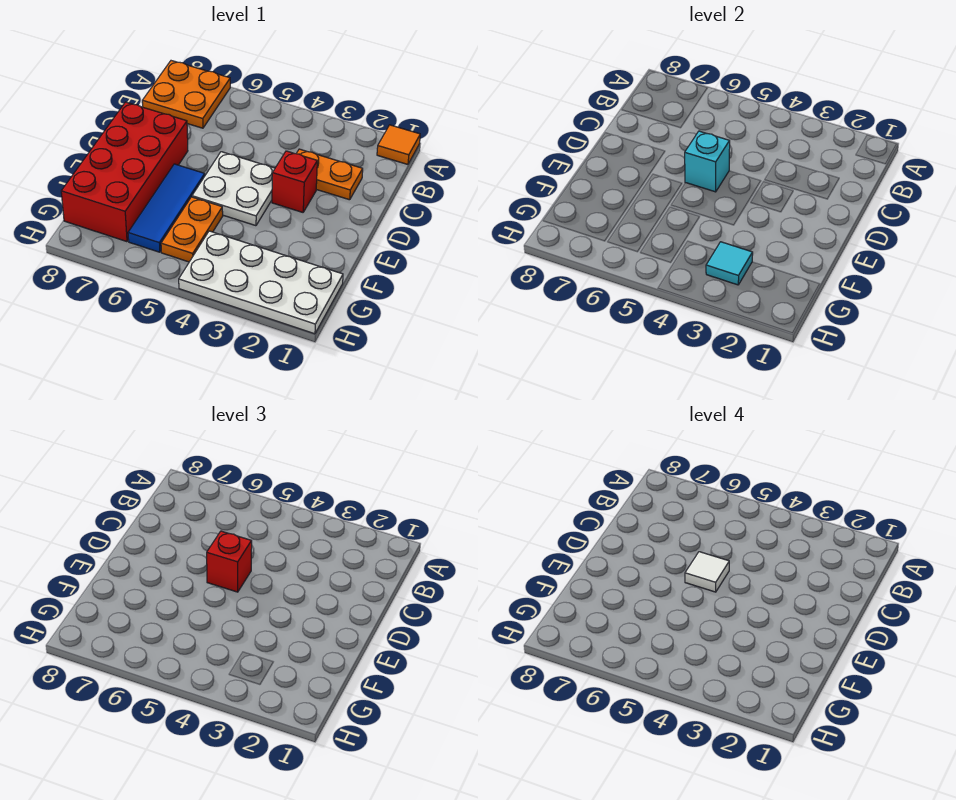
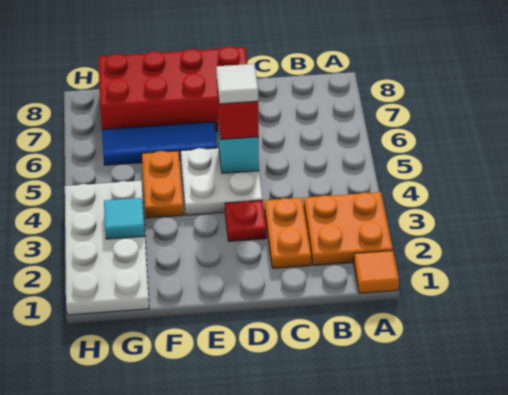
orange plate A7:B8 level 1 -> orange plate A2:B3 level 1
red brick D3 level 1 -> red plate D3 level 1
orange plate F5:G5 level 1 -> orange plate F4:F5 level 1

